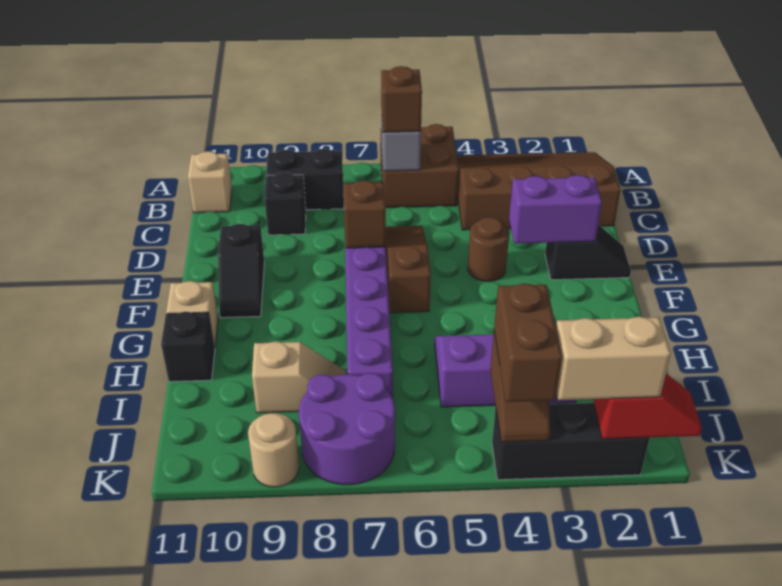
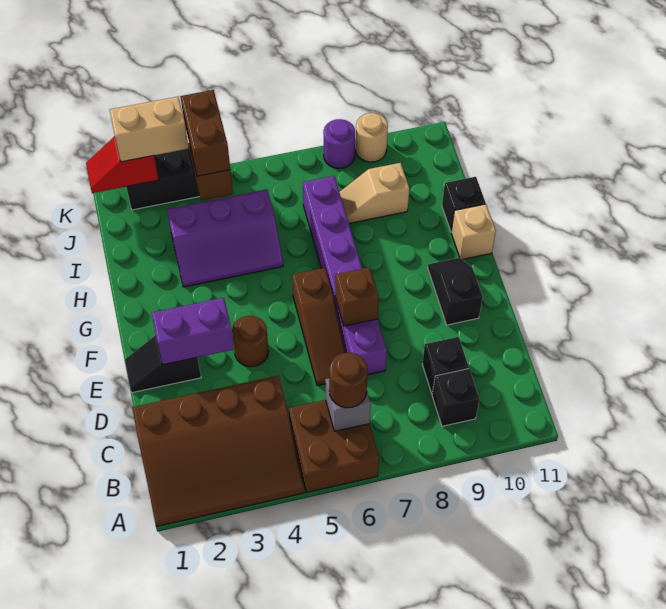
brown brick B6 level 3 -> brown round brick B6 level 3
black brick B8:B9 level 1 -> black brick B9 level 1
tan brick B11 level 1 -> none
purple round brick J7:K8 level 1 -> purple round brick K8 level 1

